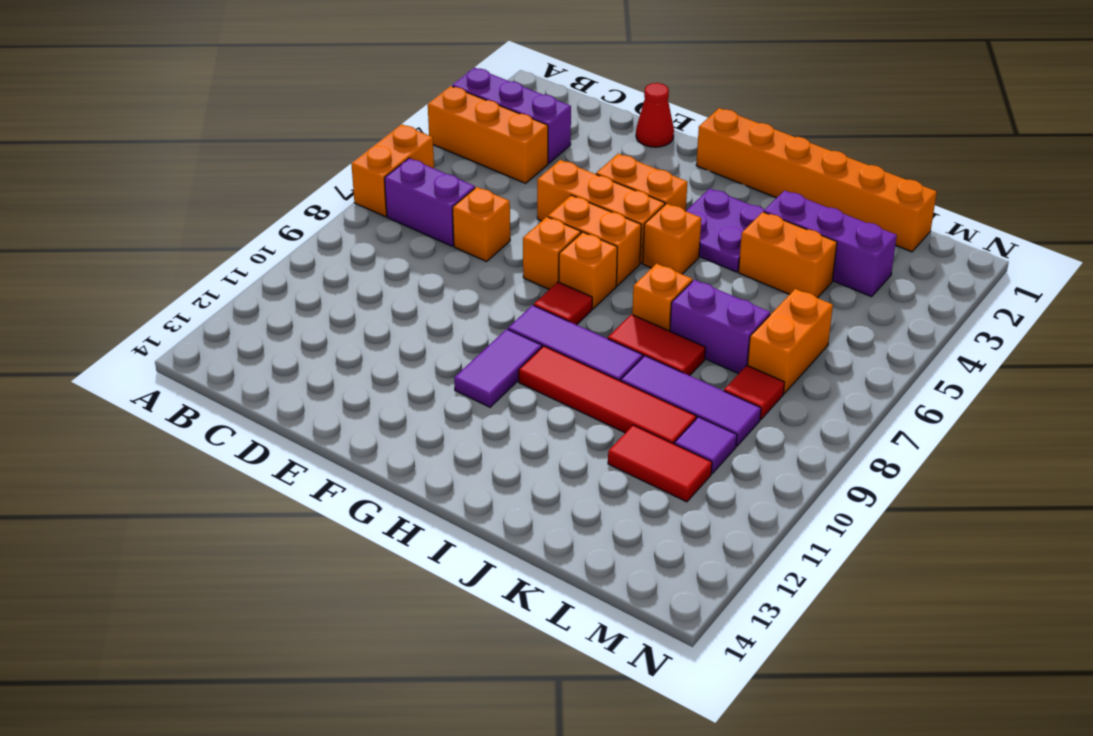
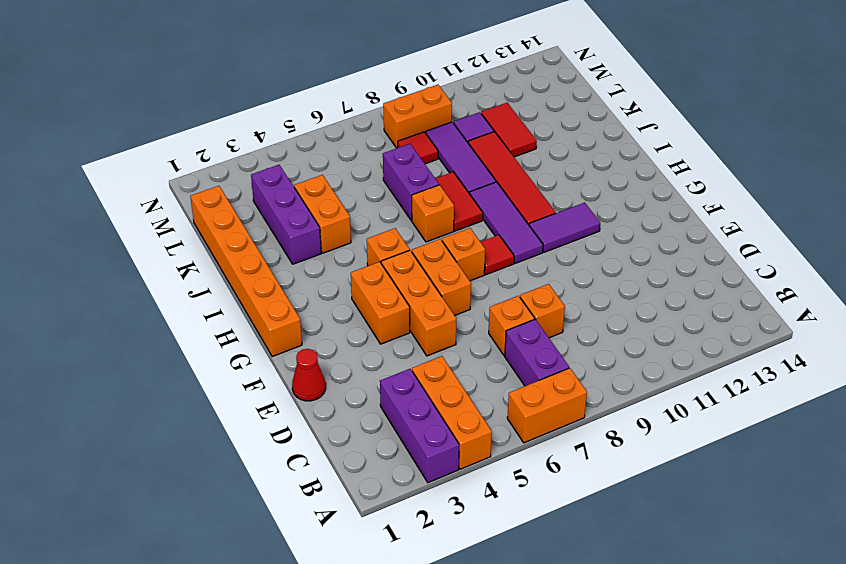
orange brick F7 level 1 -> orange brick D8 level 1
purple plate H3:I4 level 1 -> none
orange brick L6:L7 level 1 -> orange brick M8:M9 level 1

